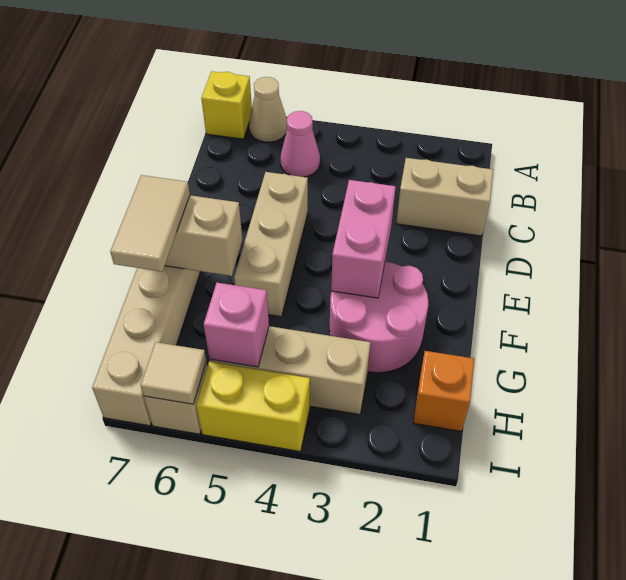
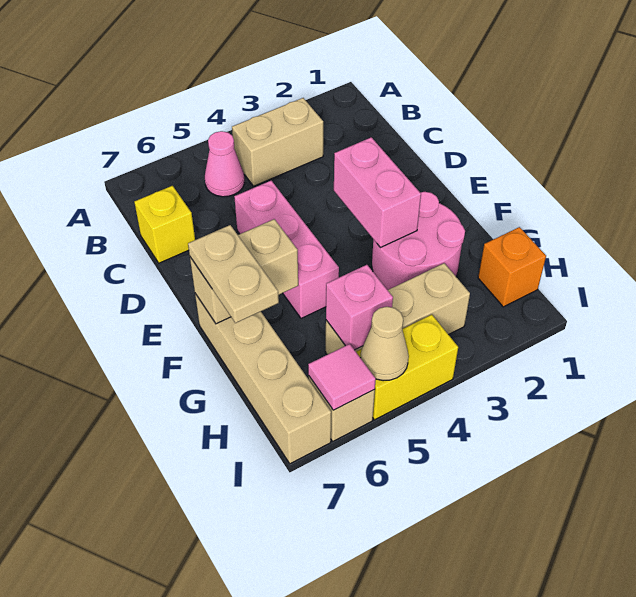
tan cone A6 level 1 -> tan cone I5 level 2
yellow brick A7 level 1 -> yellow brick C7 level 1
tan brick C1:C2 level 1 -> tan brick B3:B4 level 1
tan brick D5:F5 level 1 -> pink brick D5:F5 level 1
tan tile F7:G7 level 3 -> tan plate F7:G7 level 3
tan tile I6 level 2 -> pink tile I6 level 2

